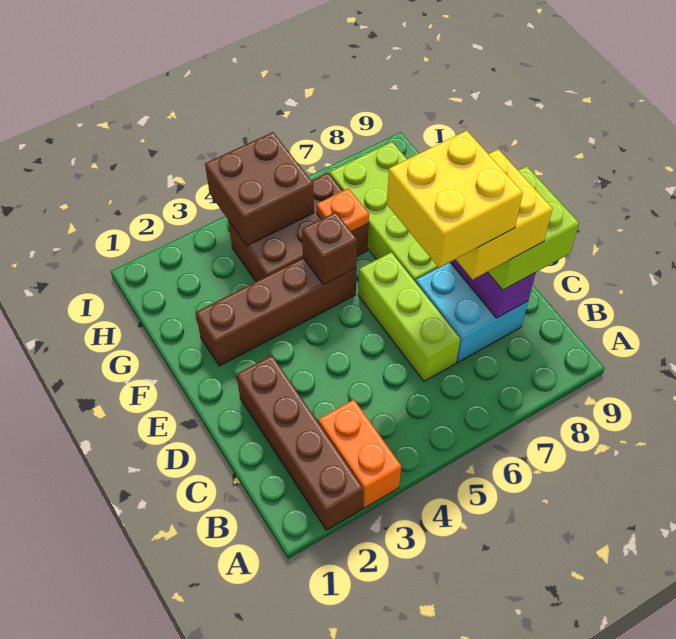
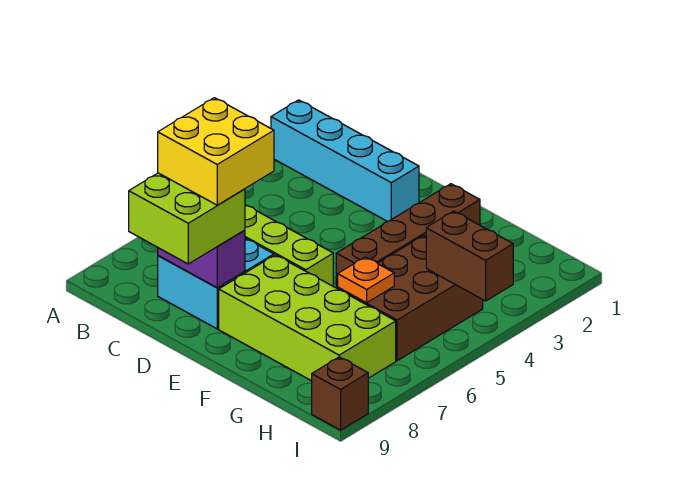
brown brick A2:D2 level 1 -> cyan brick A2:D2 level 1
orange brick A3:B3 level 1 -> none
yellow brick C6:D7 level 5 -> none
brown brick F5 level 2 -> brown brick I9 level 1
brown brick H4:I5 level 2 -> brown brick H4:I4 level 2

